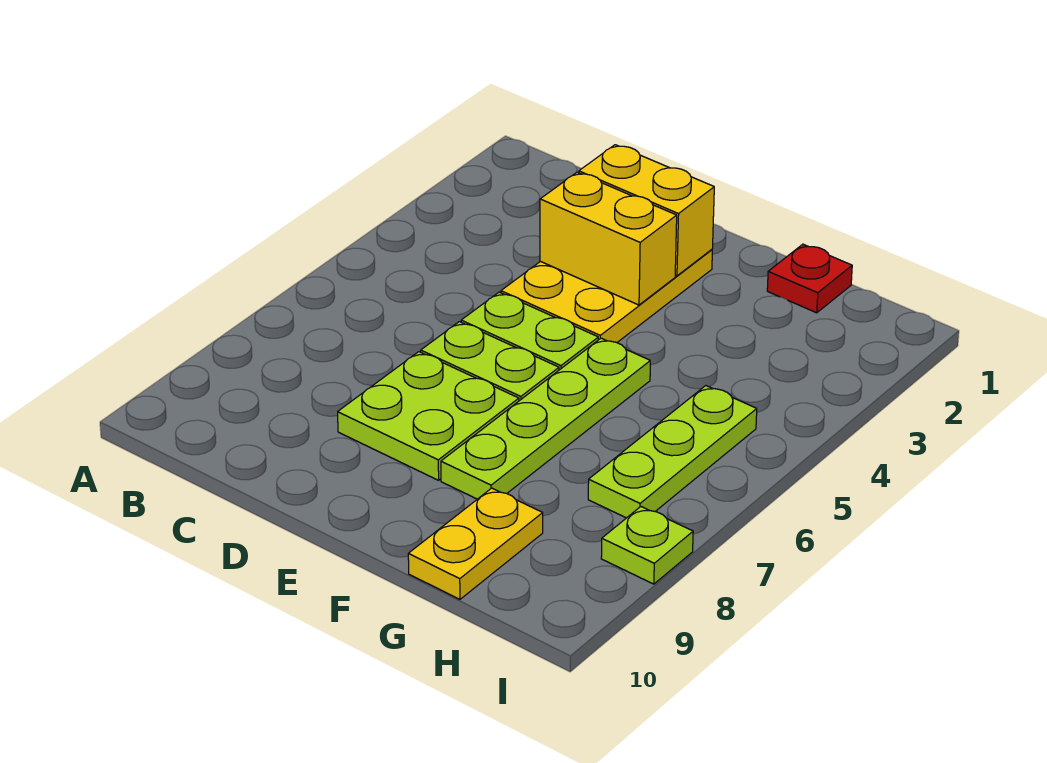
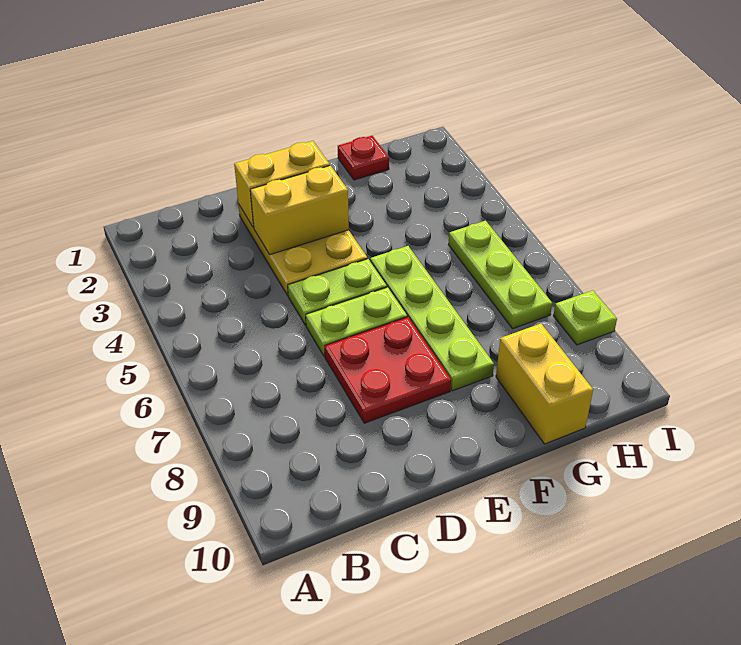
lime plate D7:E8 level 1 -> red plate D7:E8 level 1
yellow plate G9:G10 level 1 -> yellow brick G9:G10 level 1

